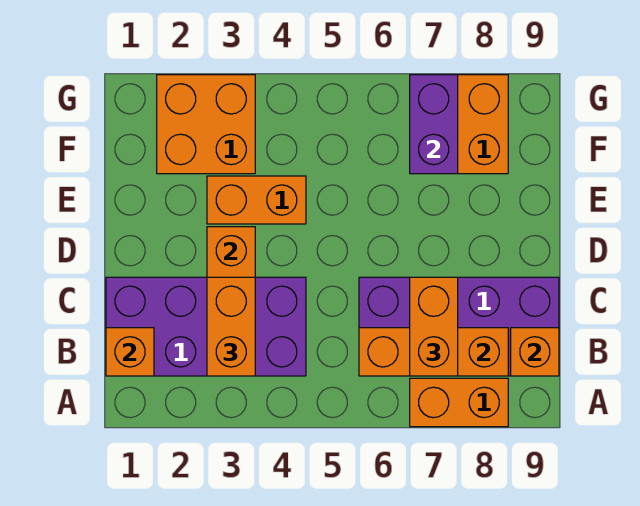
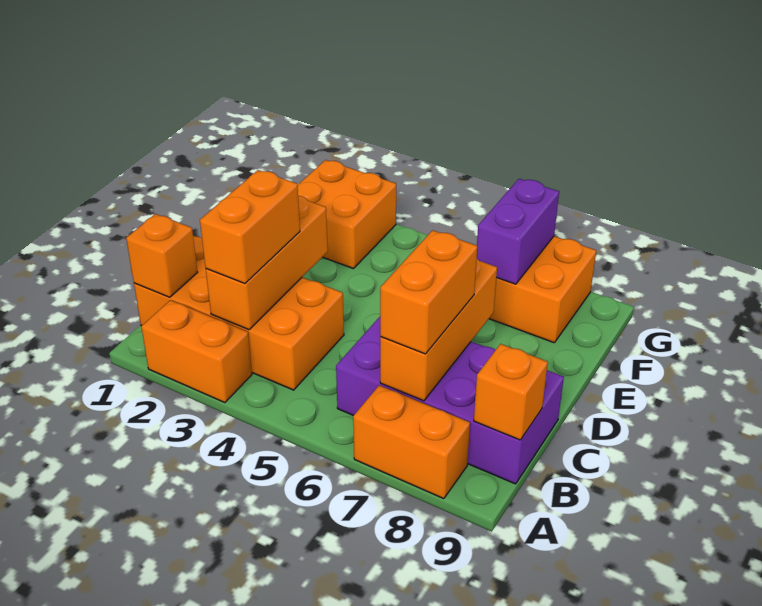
purple brick B1:C4 level 1 -> orange brick B1:C4 level 1
orange brick B6:B8 level 2 -> orange brick B7:D7 level 2
orange brick E3:E4 level 1 -> orange brick A2:A3 level 1

